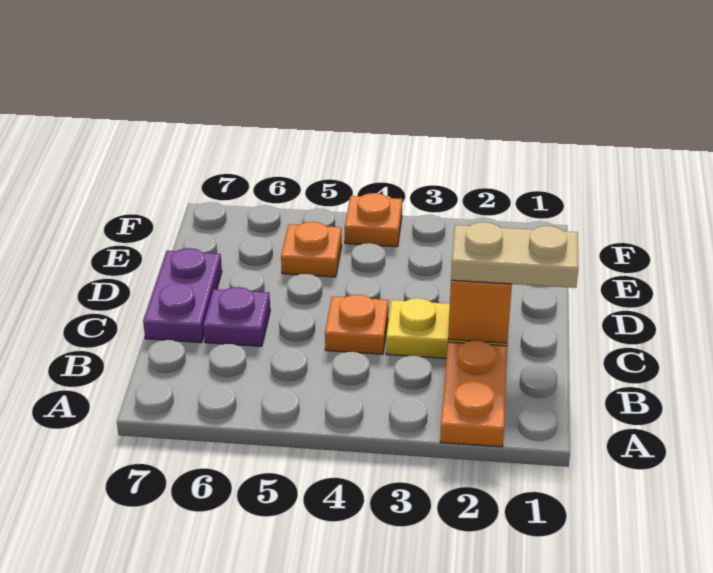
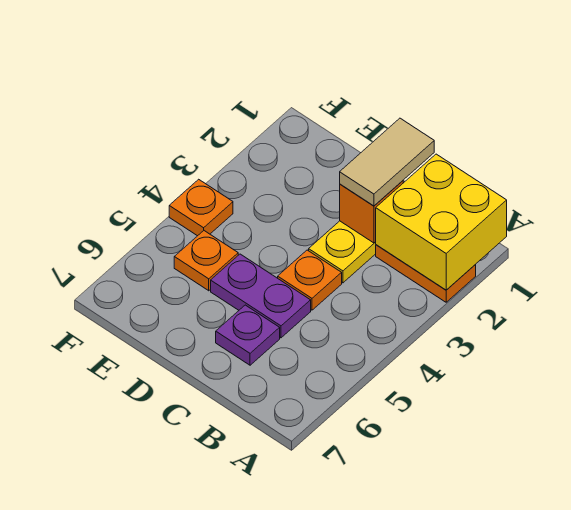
none -> yellow brick A1:B2 level 2
tan plate C1:C2 level 3 -> tan tile C1:C2 level 3
purple plate C7:D7 level 1 -> purple plate C5:D5 level 1

